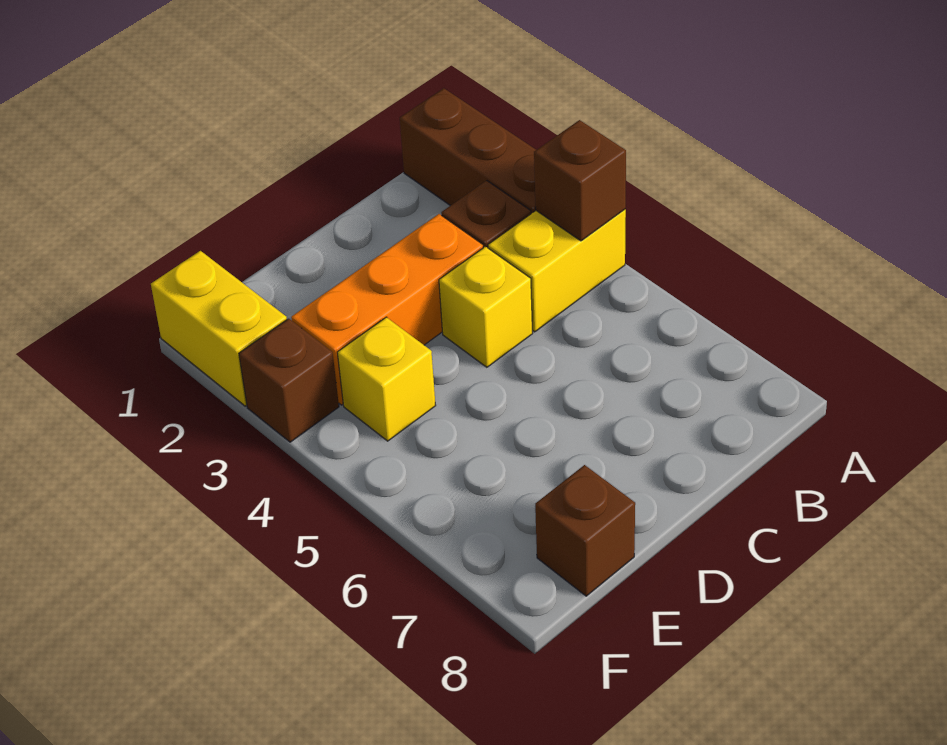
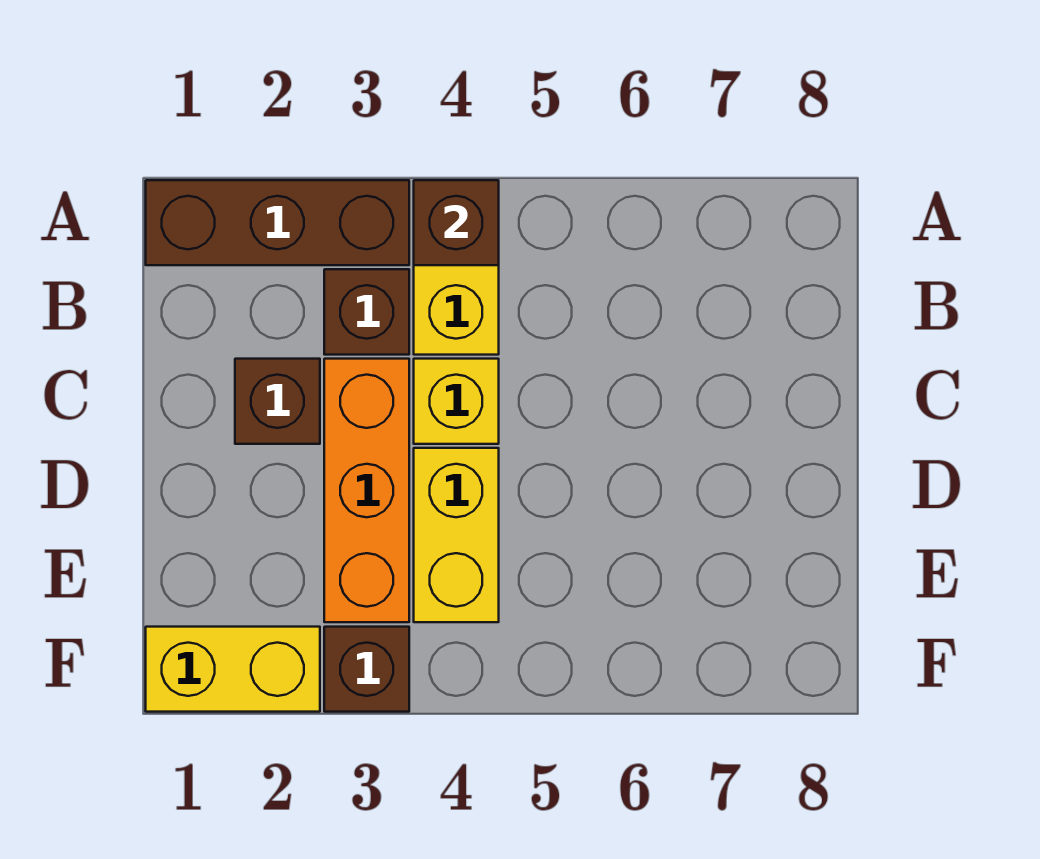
yellow brick E4 level 1 -> yellow brick D4:E4 level 1
brown brick E8 level 1 -> brown brick C2 level 1

